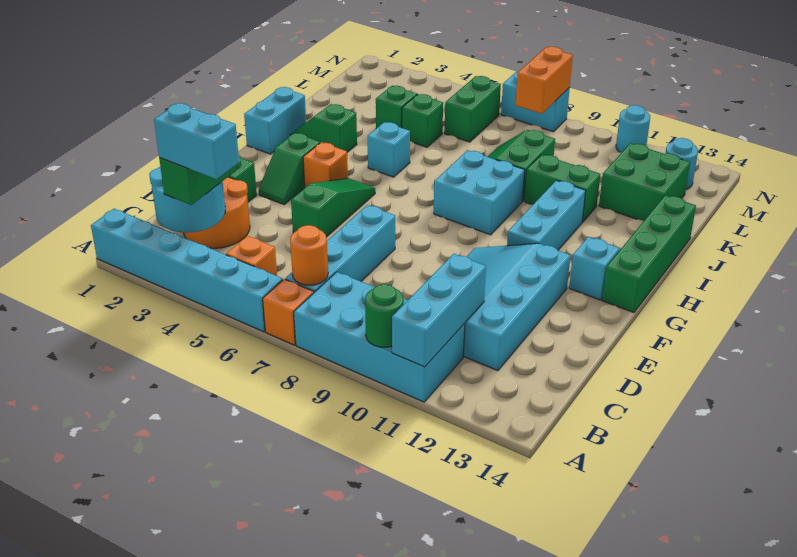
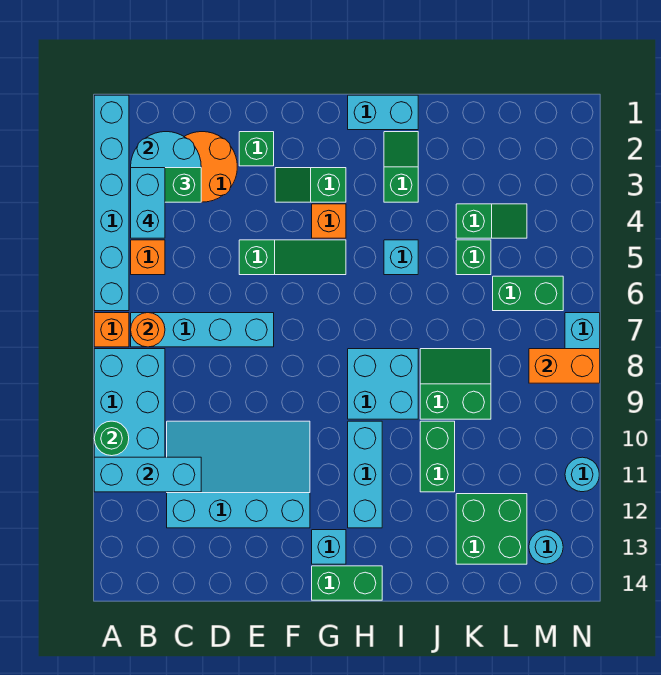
cyan brick G11:I11 level 1 -> cyan brick H10:H12 level 1
green brick G14:J14 level 1 -> green brick G14:H14 level 1

